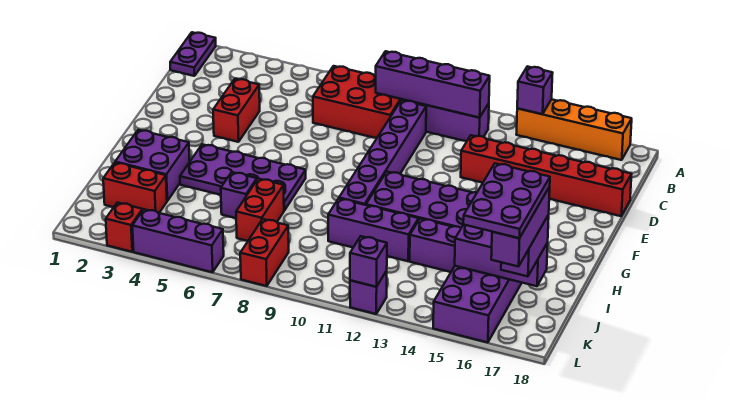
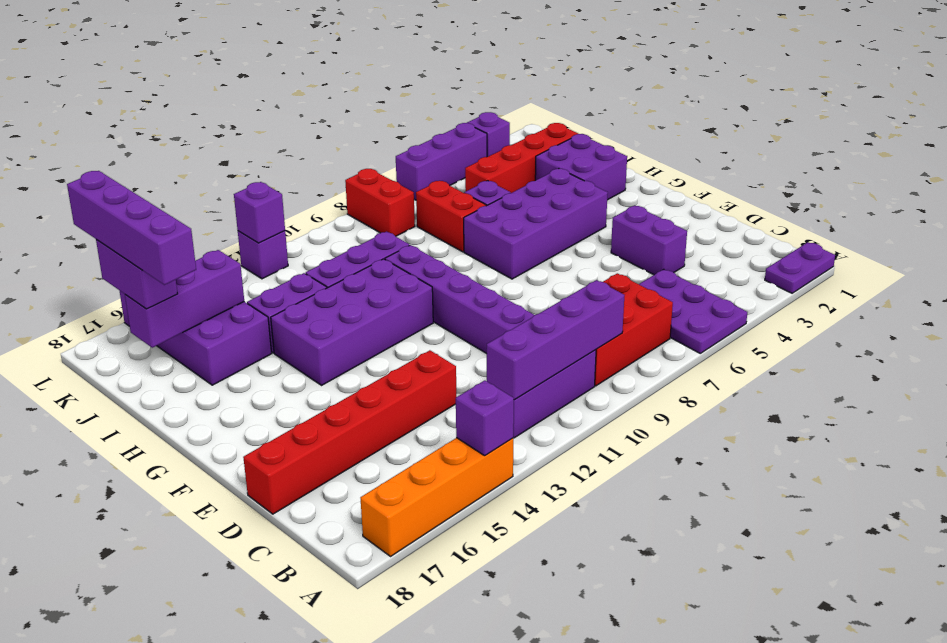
purple plate A1:B1 level 1 -> purple plate A1:A2 level 1
red brick D4:E4 level 1 -> purple brick D4:E4 level 1
purple plate G4:H7 level 1 -> purple brick G4:H7 level 1
red brick J2:J3 level 1 -> red brick J2:J5 level 1
purple plate J16:L17 level 5 -> purple plate A5:C6 level 1
purple brick J17:L17 level 4 -> purple brick I17:L17 level 4
red brick L3 level 1 -> purple brick L3 level 1

